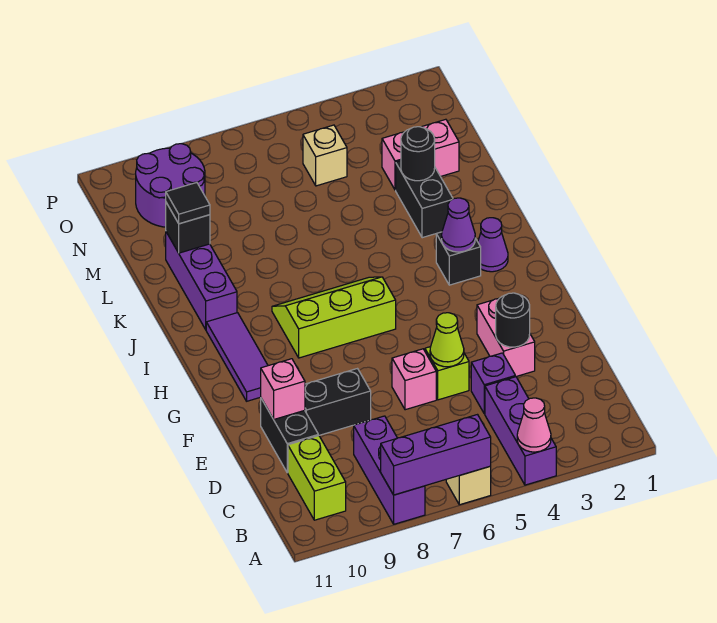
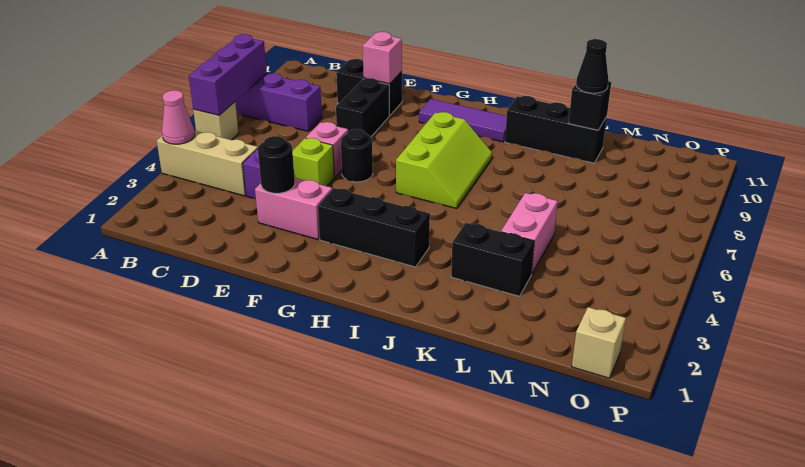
purple brick A4:C4 level 1 -> tan brick A4:C4 level 1
lime brick B10:C10 level 1 -> none
lime cone E5 level 2 -> none
purple cone I2 level 1 -> none
black brick I3 level 1 -> black brick G3:I3 level 1
purple cone I3 level 2 -> none
purple brick J10:L10 level 1 -> black brick J10:L10 level 1
black round brick L3 level 2 -> black round brick F6 level 1
black tile L10 level 3 -> black cone L10 level 3
pink brick M2:M3 level 1 -> pink brick L4:L5 level 1
tan brick N5 level 1 -> tan brick O1 level 1
purple round brick N9:O10 level 1 -> none

